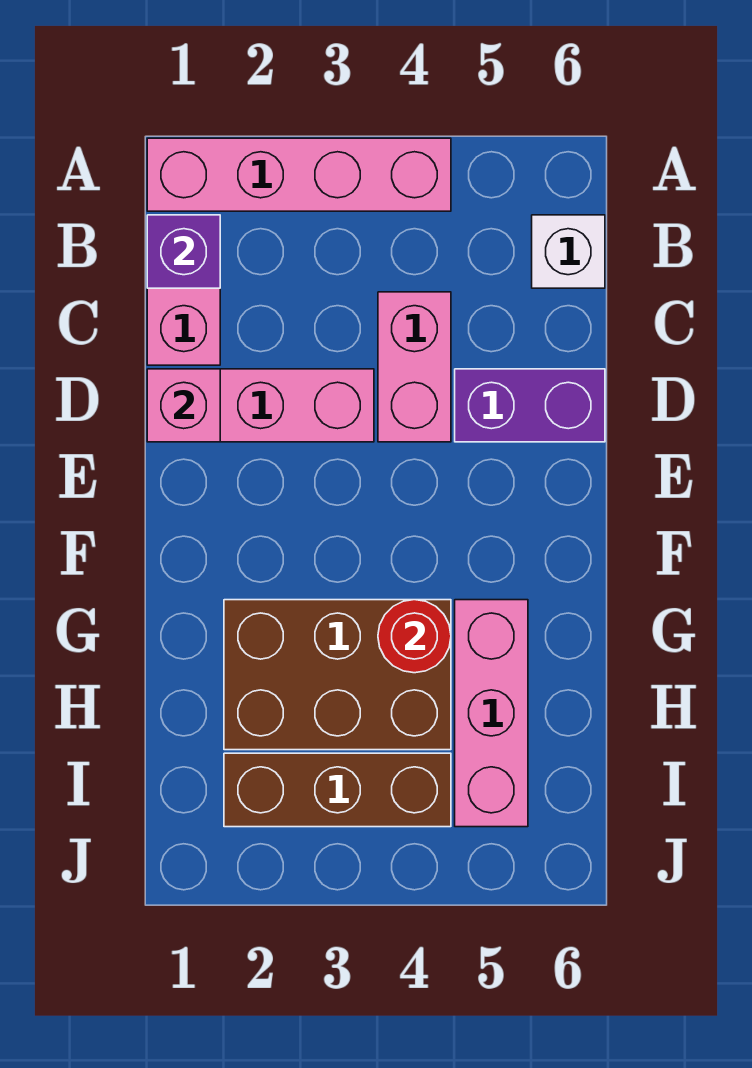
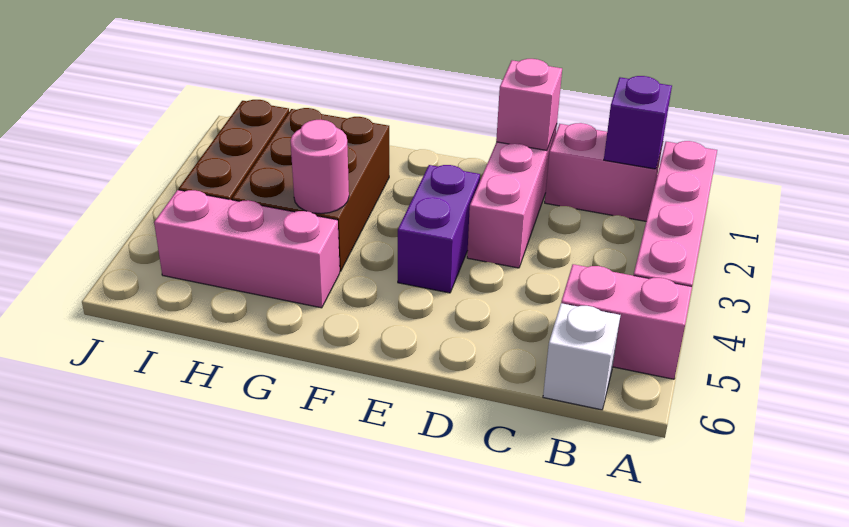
pink brick C4:D4 level 1 -> pink brick A5:B5 level 1
purple brick D5:D6 level 1 -> purple brick E3:E4 level 1
red round brick G4 level 2 -> pink round brick G4 level 2

